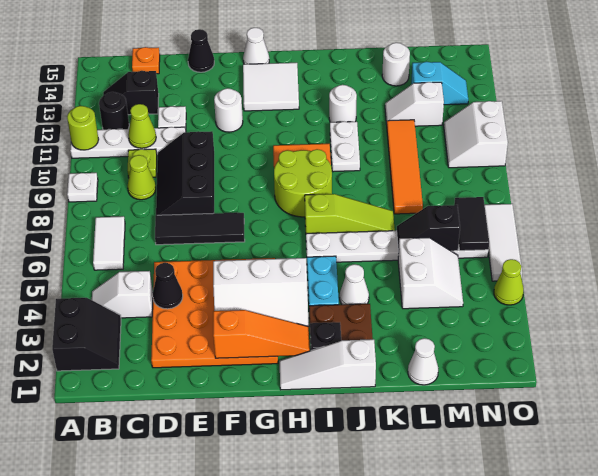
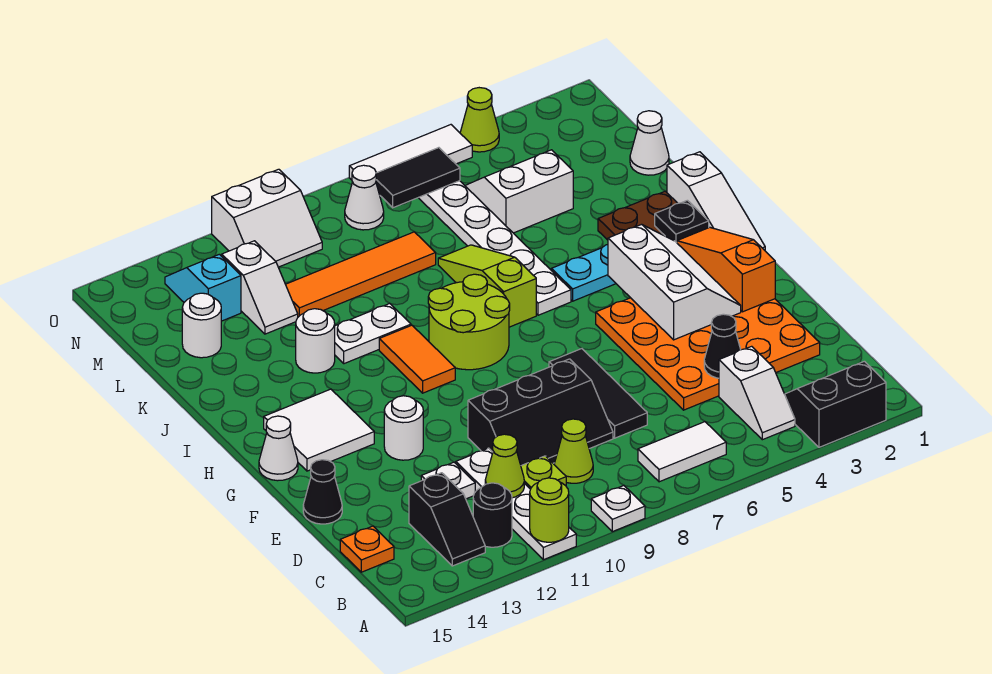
white cone J4 level 1 -> white cone N8 level 1
black slope L6:M6 level 2 top M -> none

